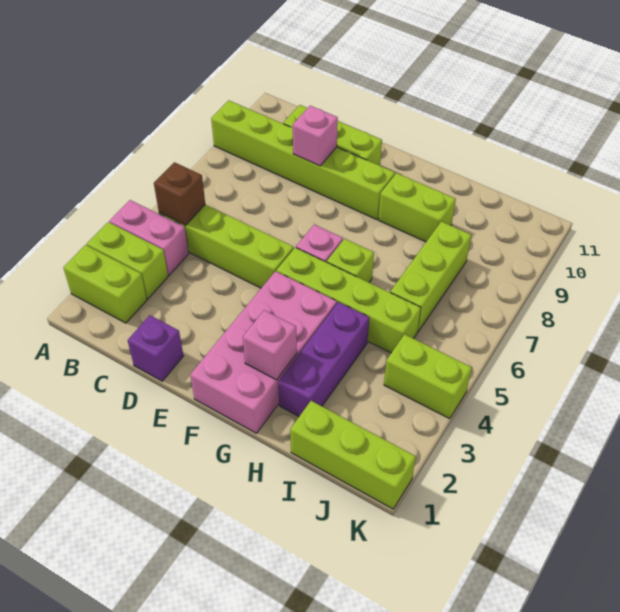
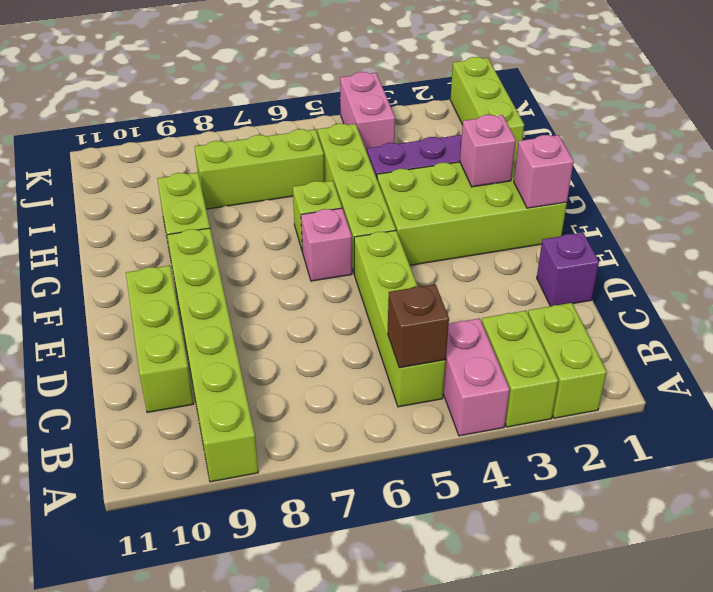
pink brick D9 level 2 -> pink brick F1 level 2
pink brick F1:G4 level 1 -> lime brick F1:G4 level 1
lime brick J4:K4 level 1 -> pink brick J4:K4 level 1

